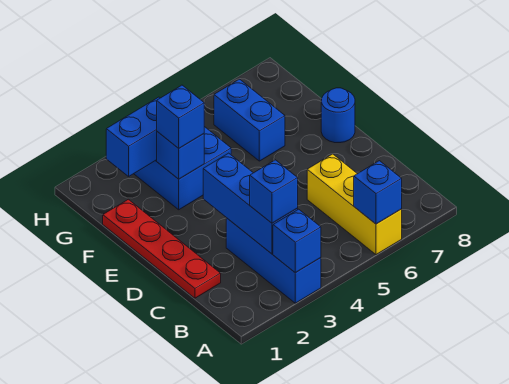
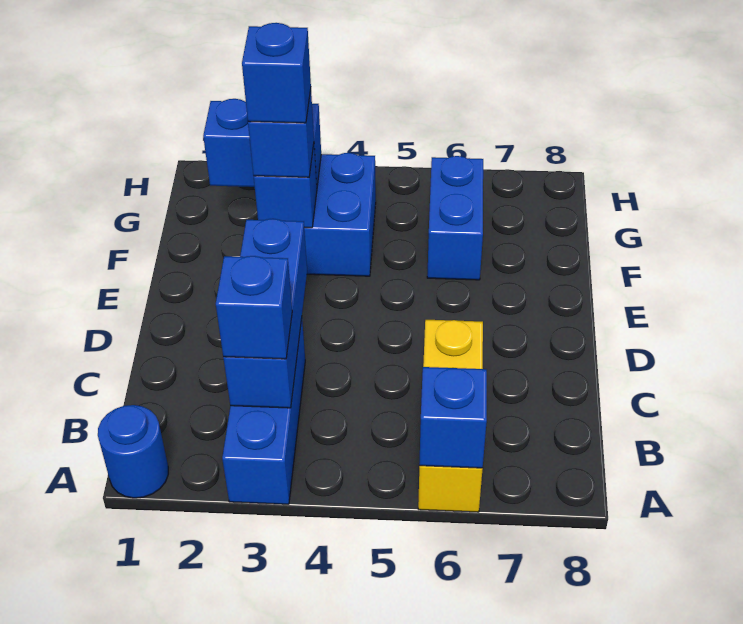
blue brick A3 level 2 -> blue brick F3 level 4
red plate C1:F1 level 1 -> none
blue round brick E8 level 1 -> blue round brick A1 level 1

